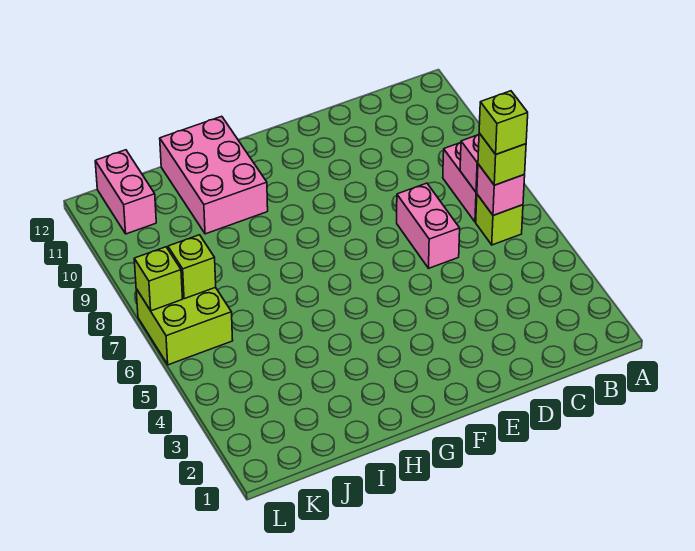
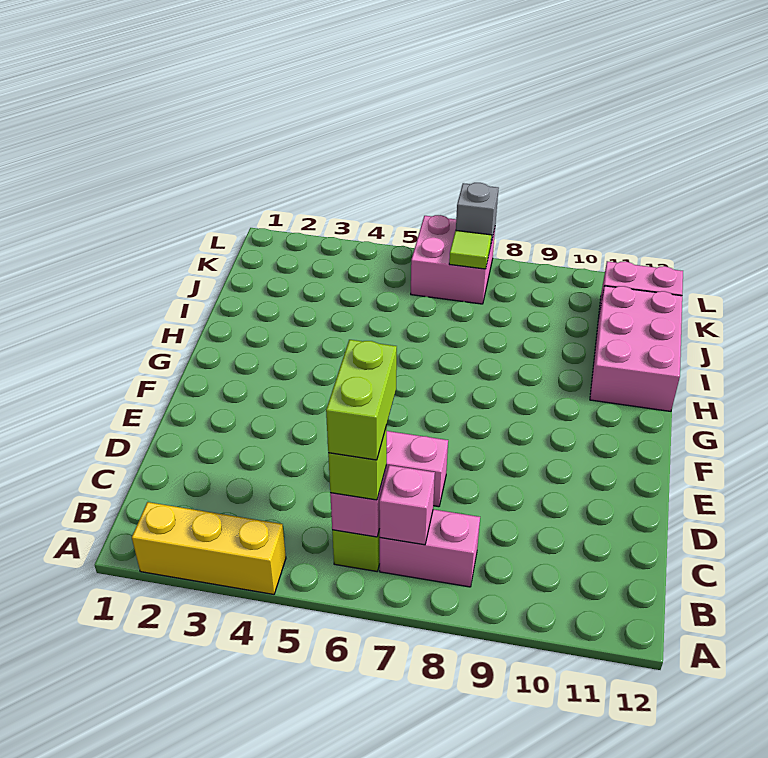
none -> yellow brick A2:A4 level 1
lime brick B6 level 4 -> lime brick B6:C6 level 4
pink brick H10:I12 level 1 -> pink brick H11:J12 level 1
lime brick K6:L7 level 1 -> pink brick K6:L7 level 1
lime brick K7 level 2 -> lime tile K7 level 2
lime brick L7 level 2 -> grey brick L7 level 2

